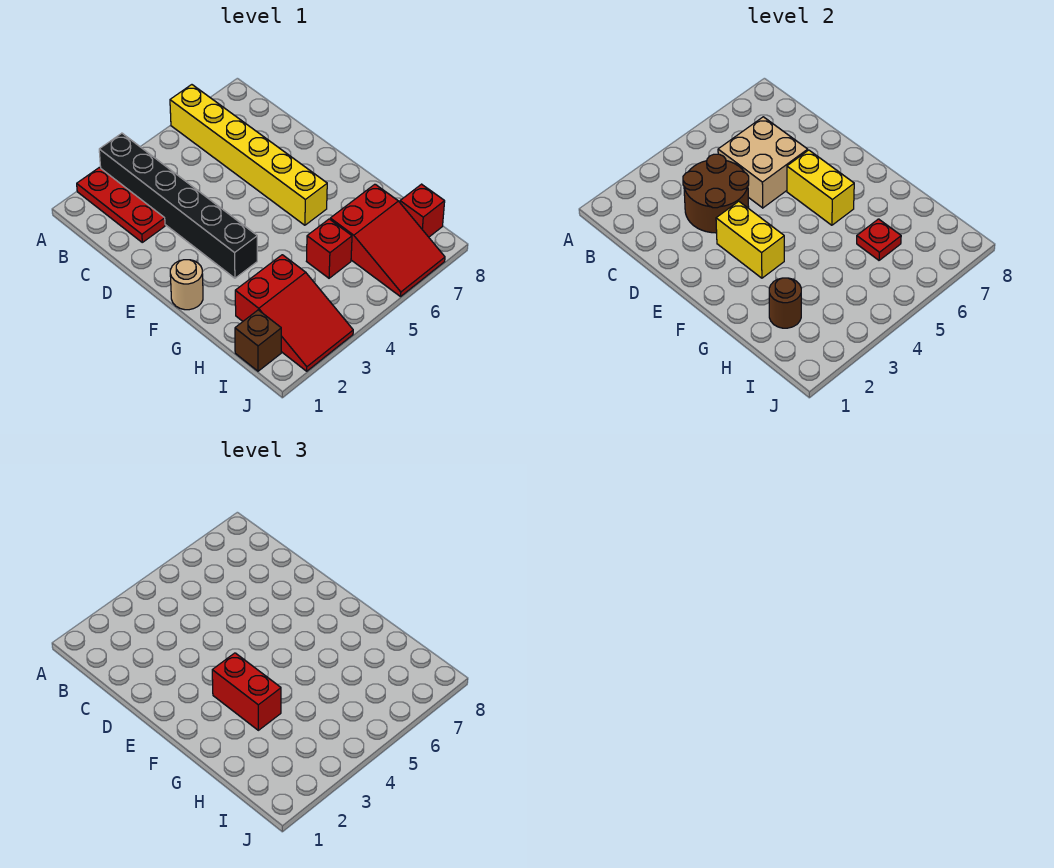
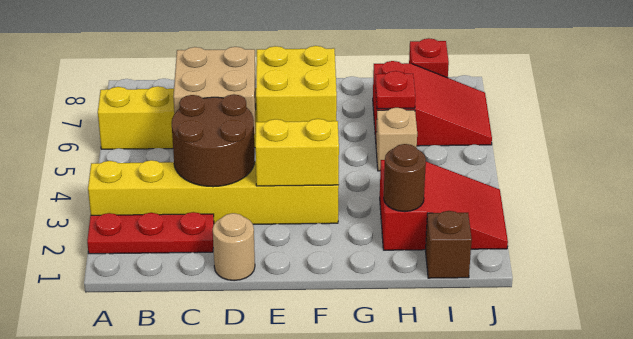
black brick A3:F3 level 1 -> yellow brick A3:F3 level 1
yellow brick E6:F6 level 2 -> yellow brick E5:F6 level 2
tan round brick F1 level 1 -> tan round brick D1 level 1
red brick F3:G3 level 3 -> none
red brick H5 level 1 -> tan brick H5 level 1

